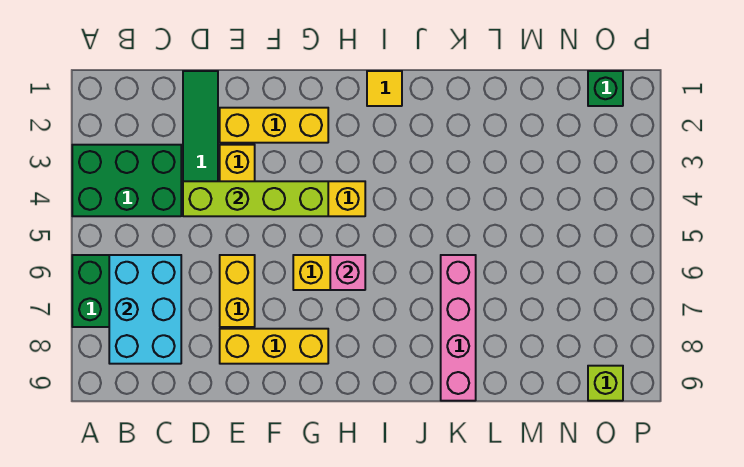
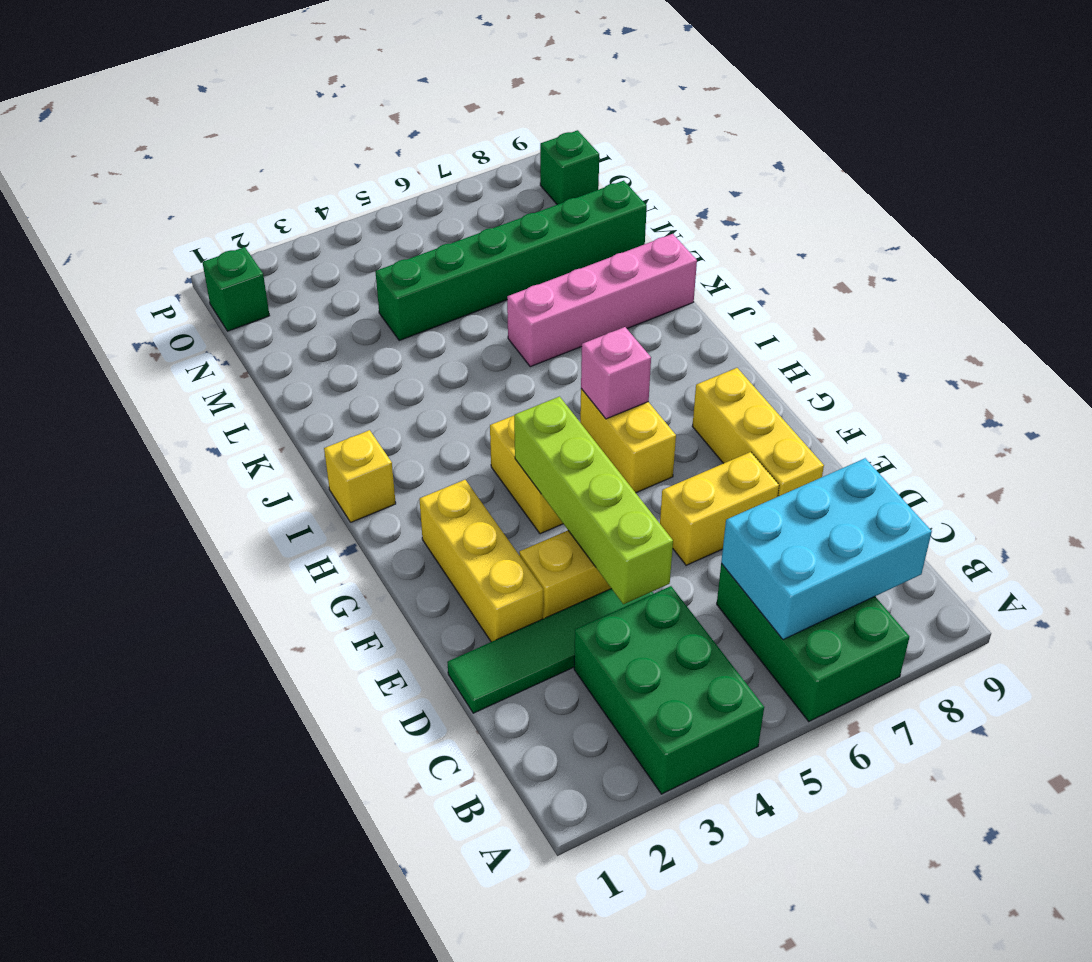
yellow tile I1 level 1 -> yellow brick I1 level 1
none -> green brick M4:M9 level 1
lime brick O9 level 1 -> green brick O9 level 1

